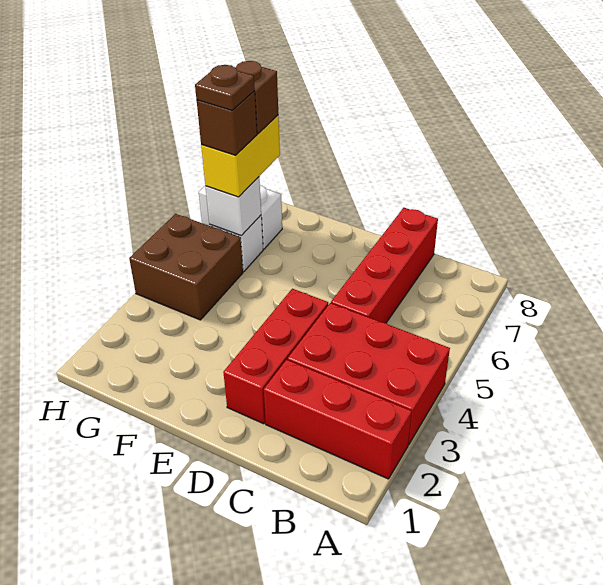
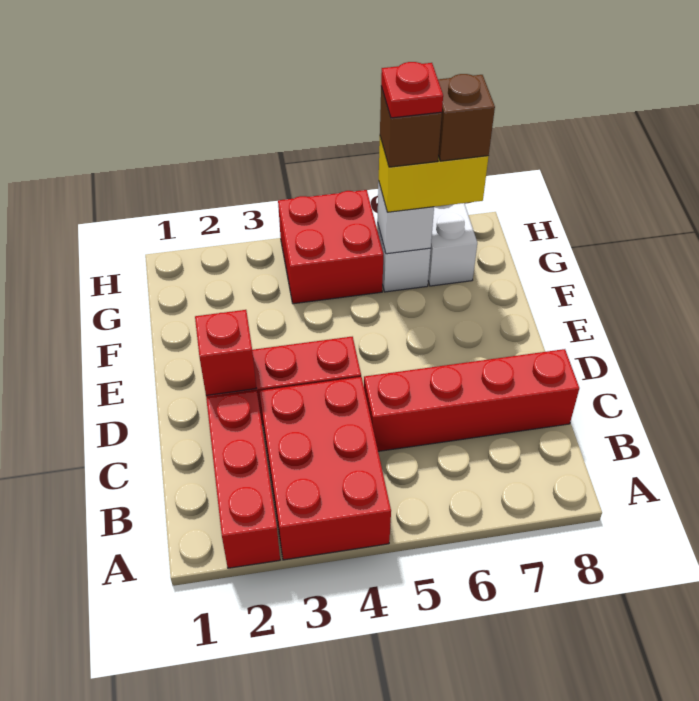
none -> red brick D2 level 2
brown brick G4:H5 level 1 -> red brick G4:H5 level 1
brown plate G6 level 5 -> red plate G6 level 5

